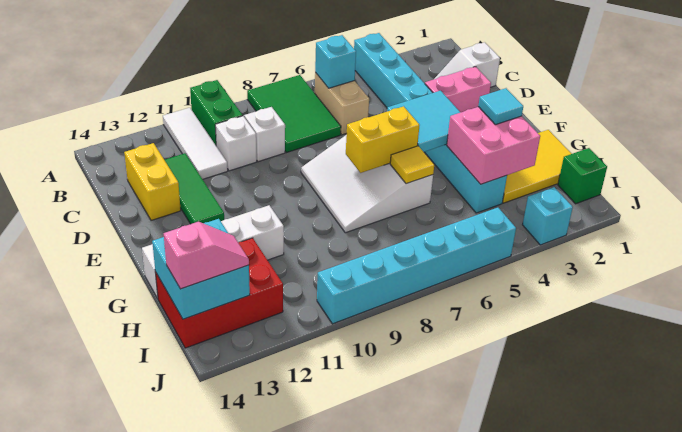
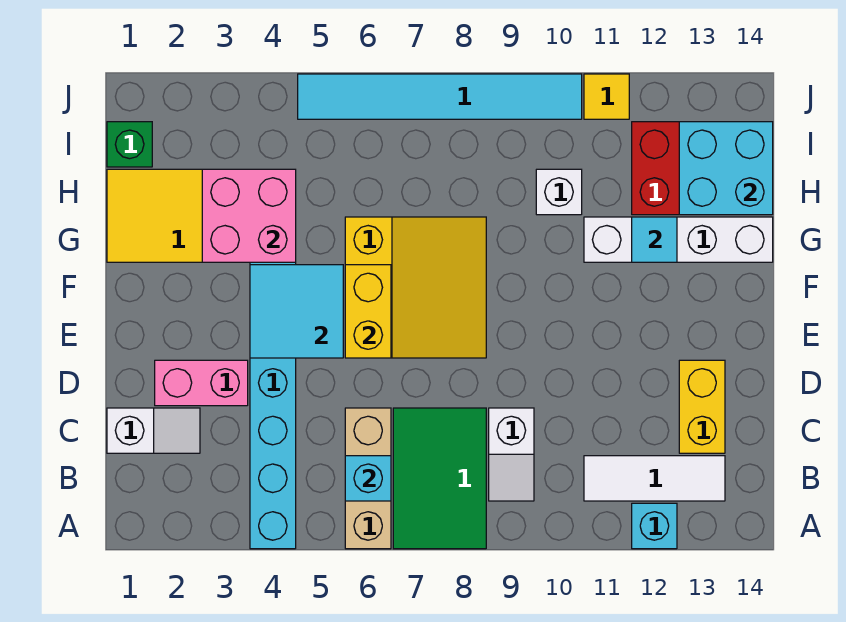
green brick A10:B10 level 1 -> none
white tile A11:C11 level 1 -> white tile B11:B13 level 1
tan brick B6:C6 level 1 -> tan brick A6:C6 level 1
white brick C10 level 1 -> white brick H10 level 1
green tile C12:E12 level 1 -> none
white slope E6:G8 level 1 top 6 -> yellow slope E6:G8 level 1 top 6
yellow brick F6:F7 level 2 -> yellow brick E6:F6 level 2
cyan tile G3 level 3 -> cyan tile G12 level 2
yellow tile G6 level 2 -> yellow tile J11 level 1
pink slope I13:I14 level 3 top 14 -> none
cyan brick J3 level 1 -> cyan brick A12 level 1
cyan brick J5:J10 level 1 -> cyan tile J5:J10 level 1

